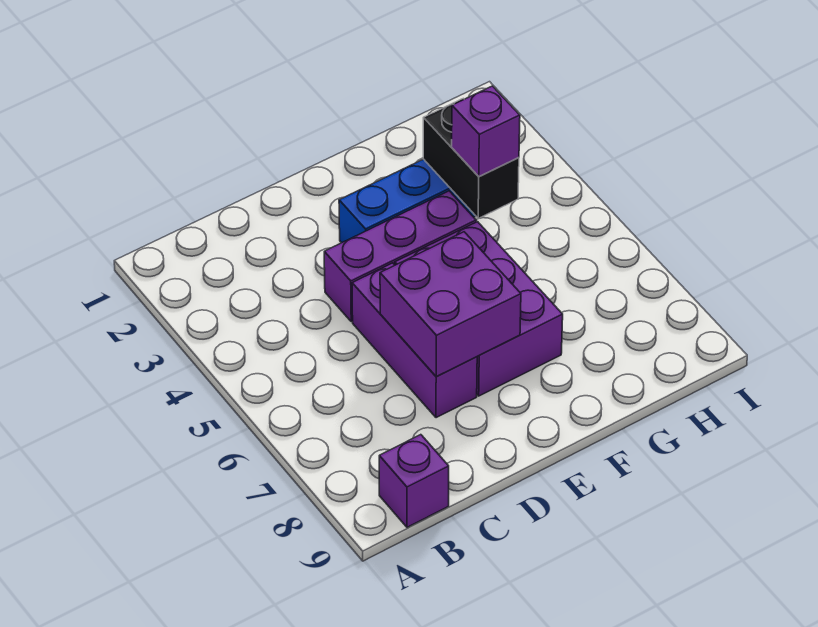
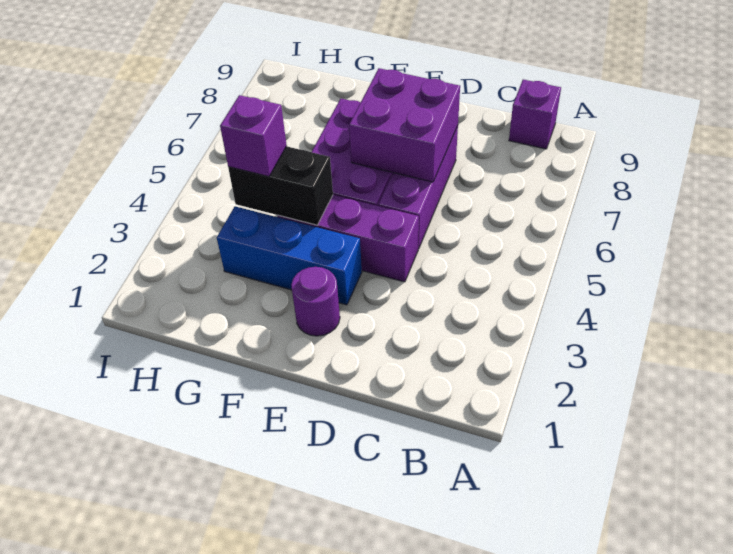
none -> purple round brick E2 level 1
black brick G3:G4 level 2 -> black brick F4:G4 level 2

